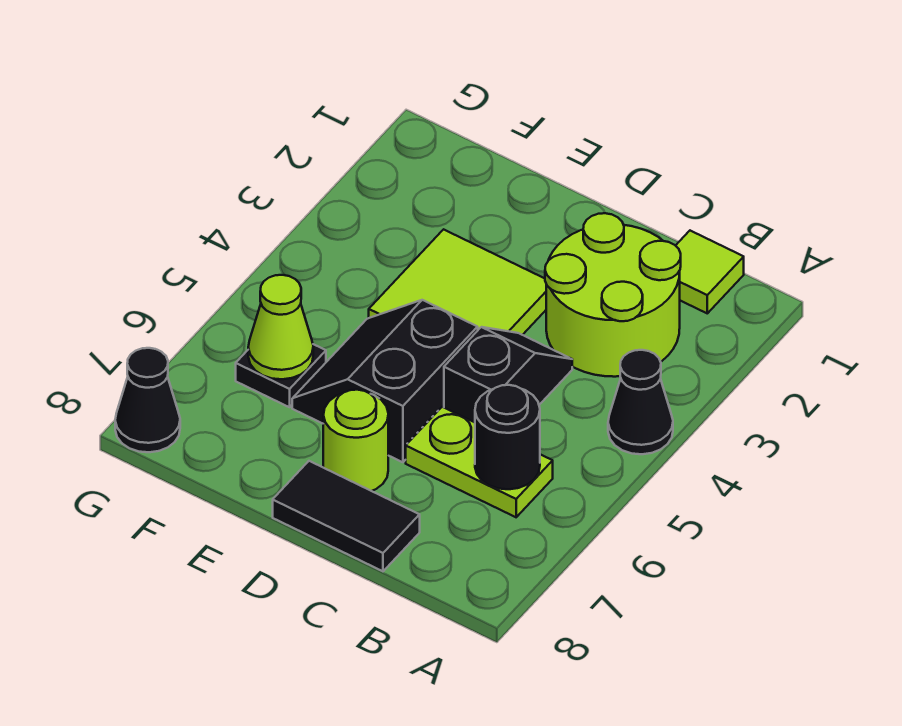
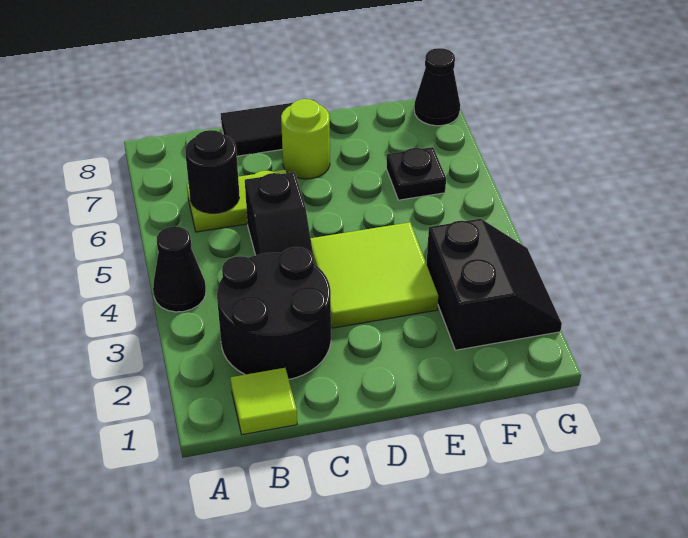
lime round brick B2:C3 level 1 -> black round brick B2:C3 level 1
black slope D5:E6 level 1 top D -> black slope F2:G3 level 1 top F
lime cone F6 level 2 -> none

